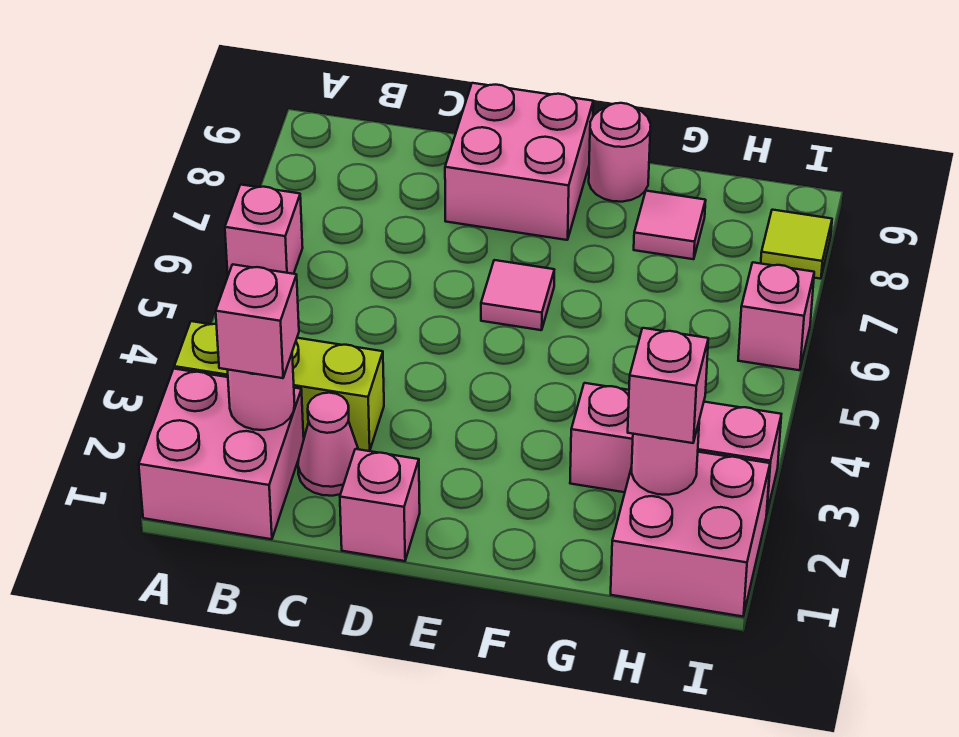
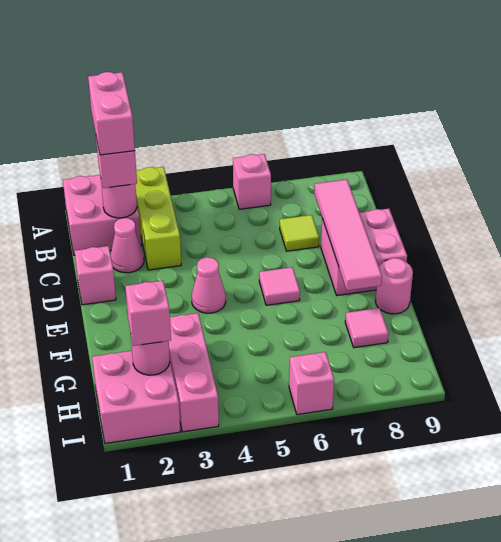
none -> pink brick A2:B2 level 4
none -> pink tile C8:F8 level 2
none -> pink cone E4 level 1
lime tile I8 level 1 -> lime tile C7 level 1

